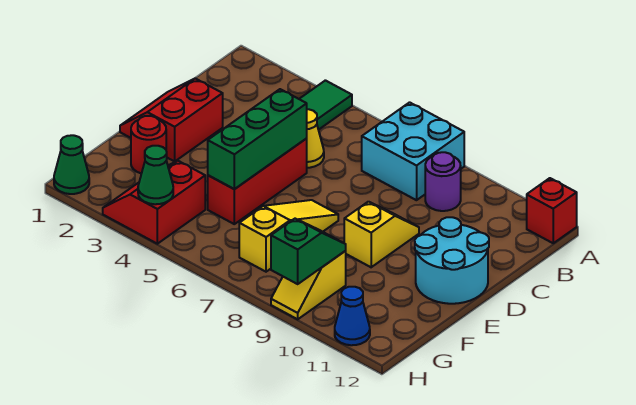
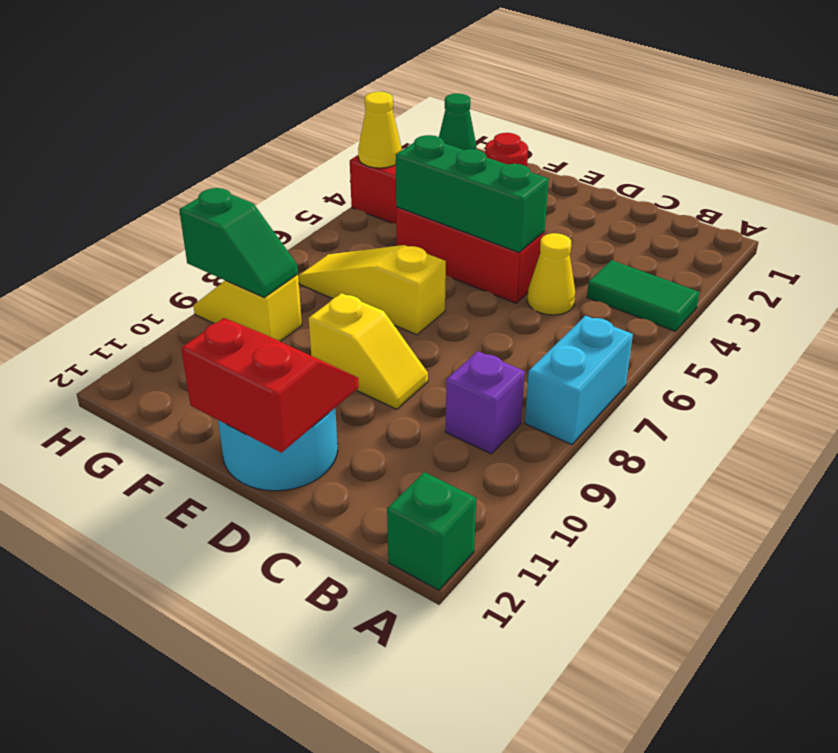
cyan brick A7:B8 level 1 -> cyan brick A7:A8 level 1
red brick A12 level 1 -> green brick A12 level 1
purple round brick B9 level 1 -> purple brick B9 level 1
red slope D1:E2 level 1 top 2 -> red slope D11:E12 level 2 top 12
yellow slope E7:G7 level 1 top G -> yellow slope E7:G7 level 1 top E
green cone H4 level 2 -> yellow cone H4 level 2
blue cone H11 level 1 -> none

